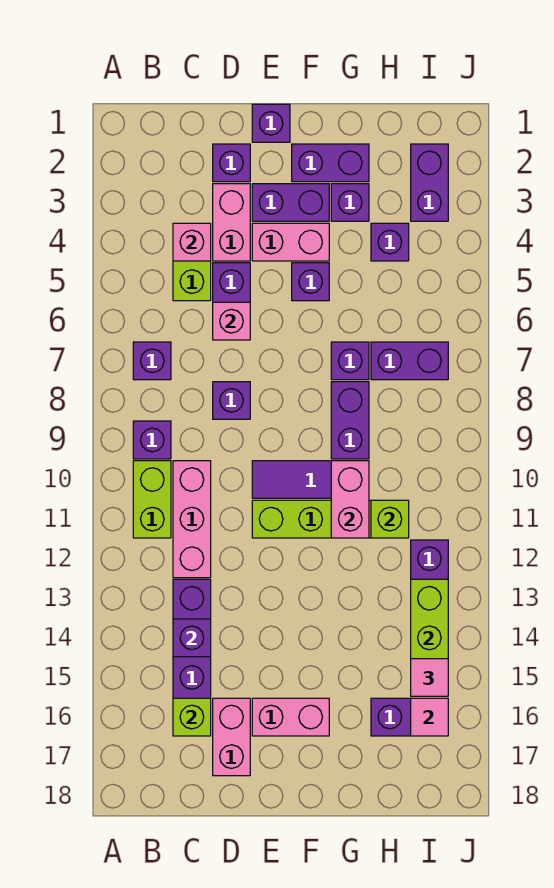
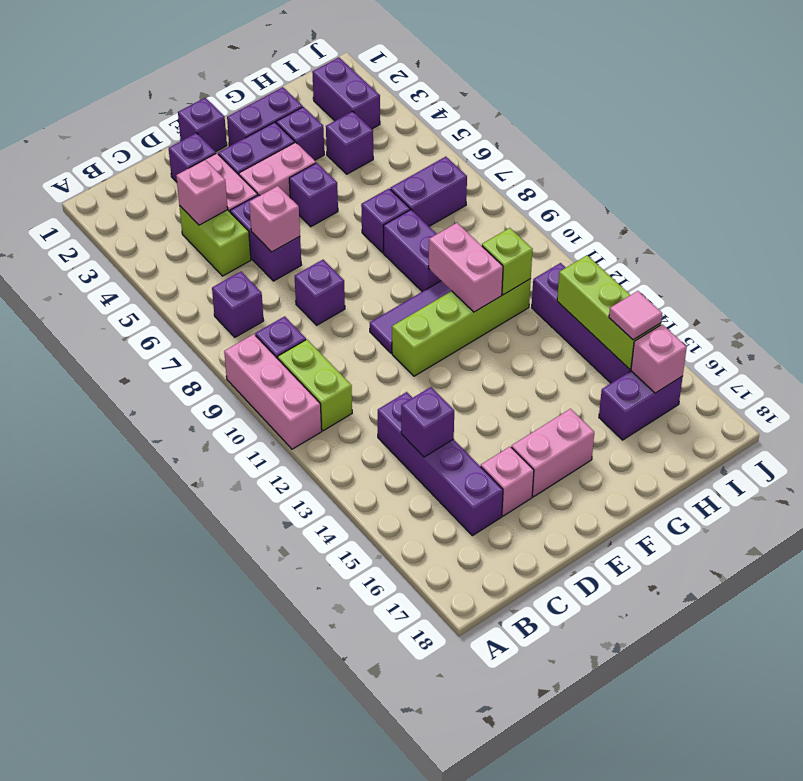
pink brick C10:C12 level 1 -> pink brick A9:A11 level 1
lime brick C16 level 2 -> none
pink brick D16:D17 level 1 -> pink brick D16 level 1
pink tile I16 level 2 -> pink brick I16 level 2

